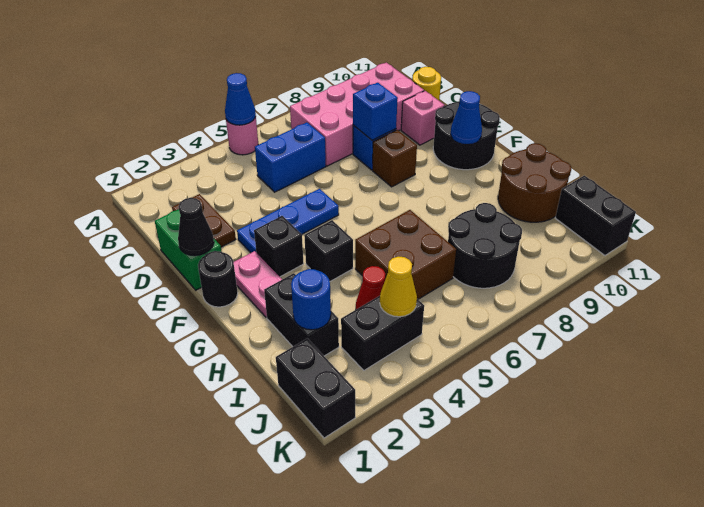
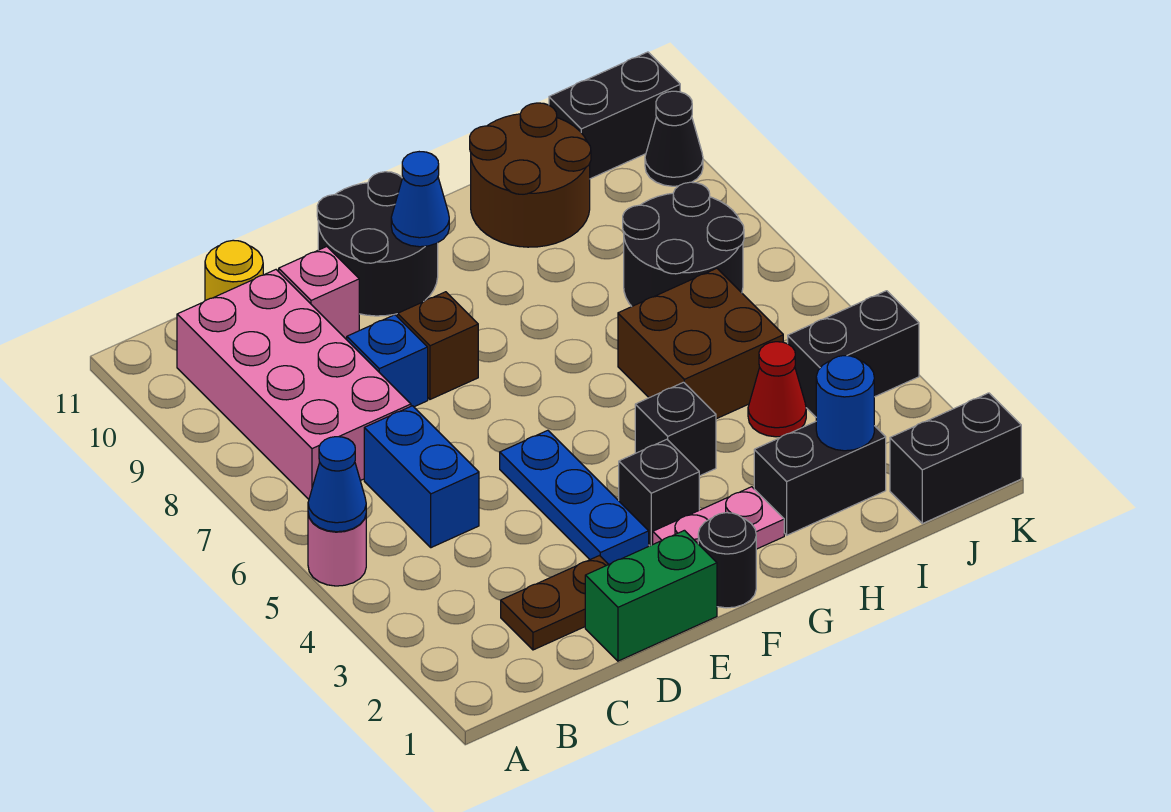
blue brick D8 level 2 -> none
black cone E1 level 2 -> black cone K10 level 1
black brick J3:J4 level 1 -> black brick J4:K4 level 1
yellow cone J4 level 2 -> none

